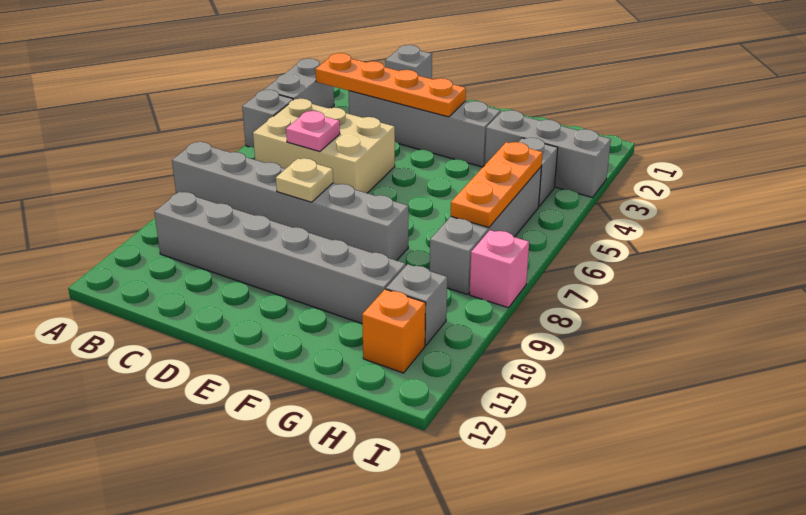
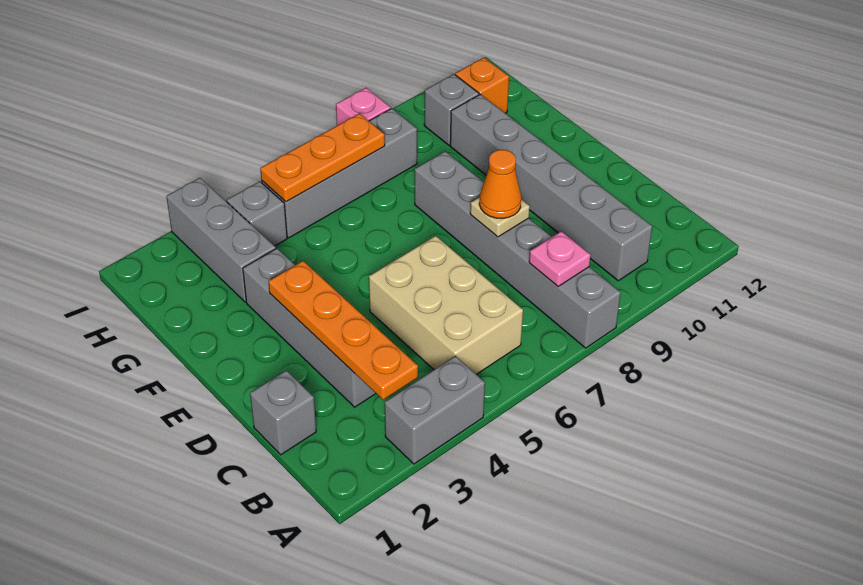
grey brick A5 level 1 -> none
pink plate C6 level 2 -> pink plate B8 level 2
none -> orange cone D8 level 3

